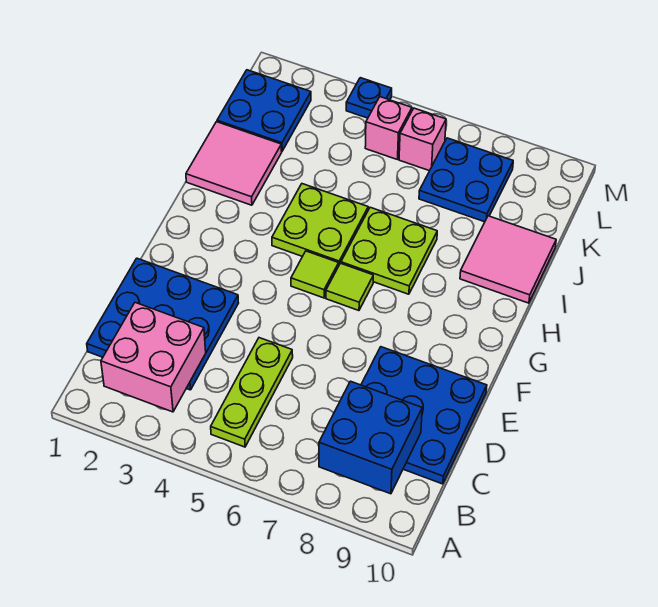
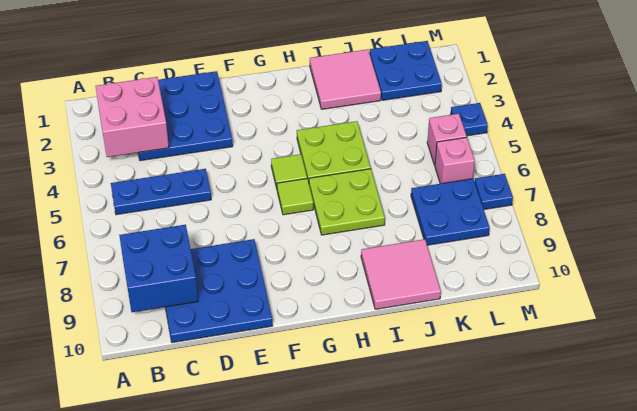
lime plate B5:D5 level 1 -> blue plate B5:D5 level 1
none -> blue plate M7 level 1

